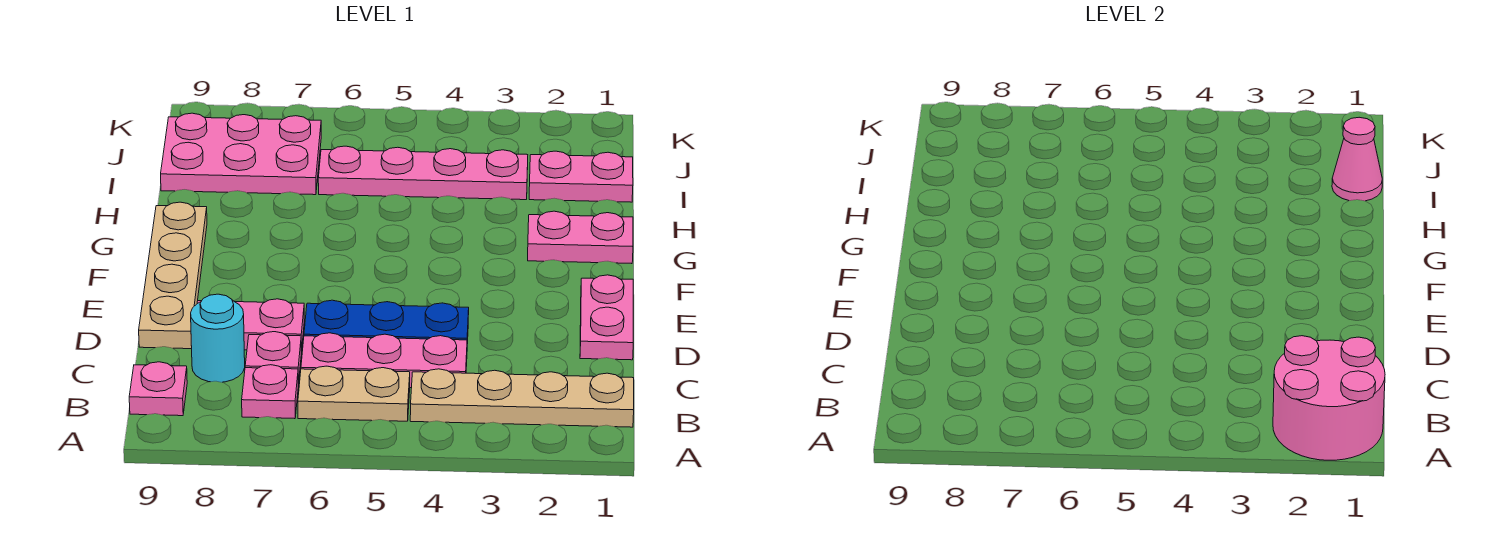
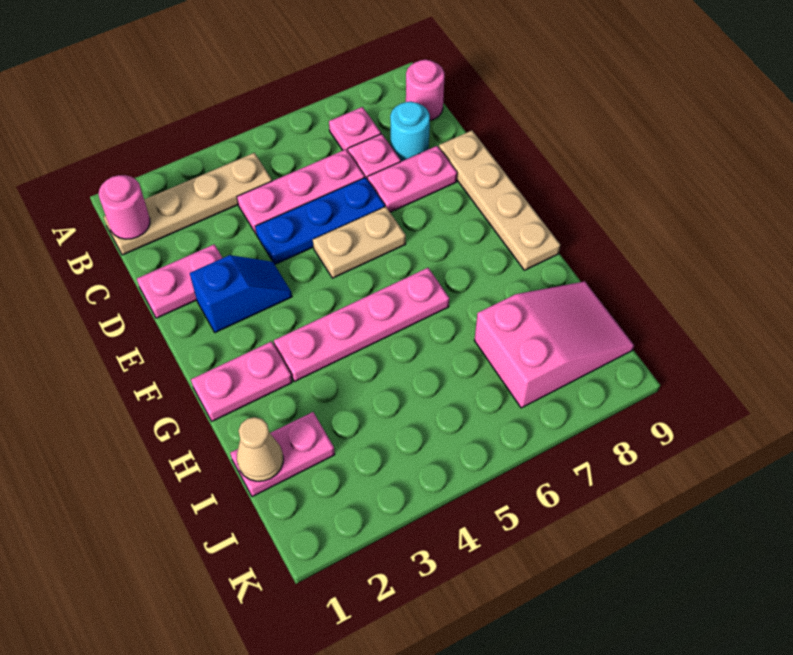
pink round brick A1:B2 level 2 -> pink round brick B1 level 2
tan plate B5:B6 level 1 -> tan plate E5:E6 level 1
pink plate B9 level 1 -> pink round brick B9 level 1
pink plate D1:E1 level 1 -> pink plate D1:D2 level 1
none -> blue slope E2:E3 level 1 top 2
pink cone I1 level 2 -> tan cone I1 level 2
pink plate I3:I6 level 1 -> pink plate G3:G6 level 1
pink plate I7:J9 level 1 -> pink slope I7:J9 level 1 top 7

